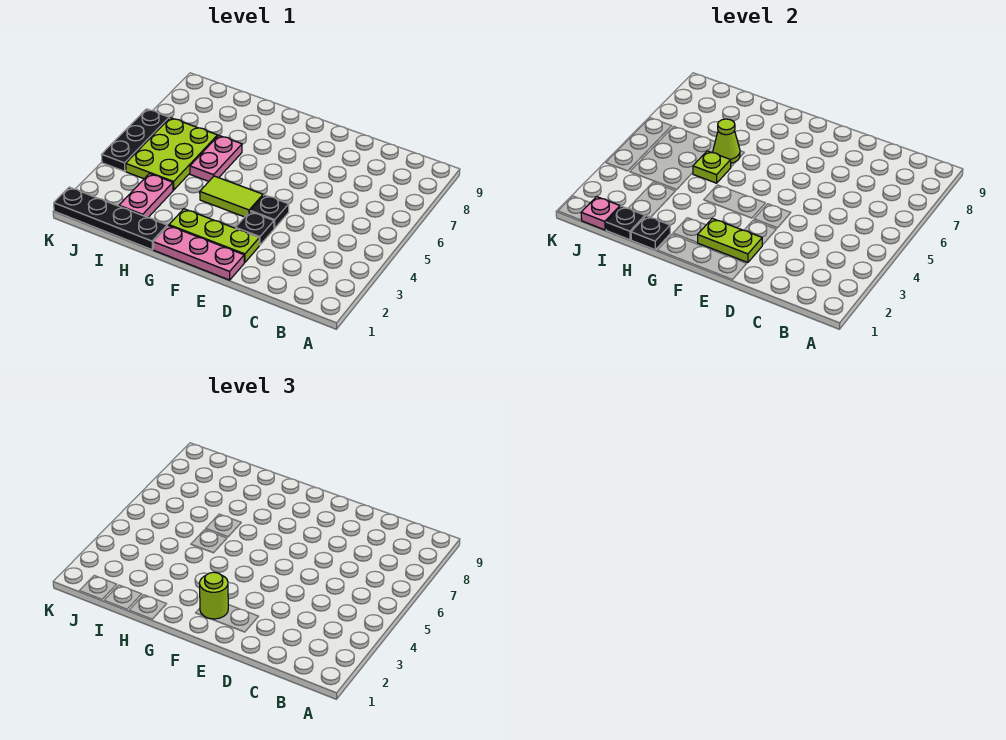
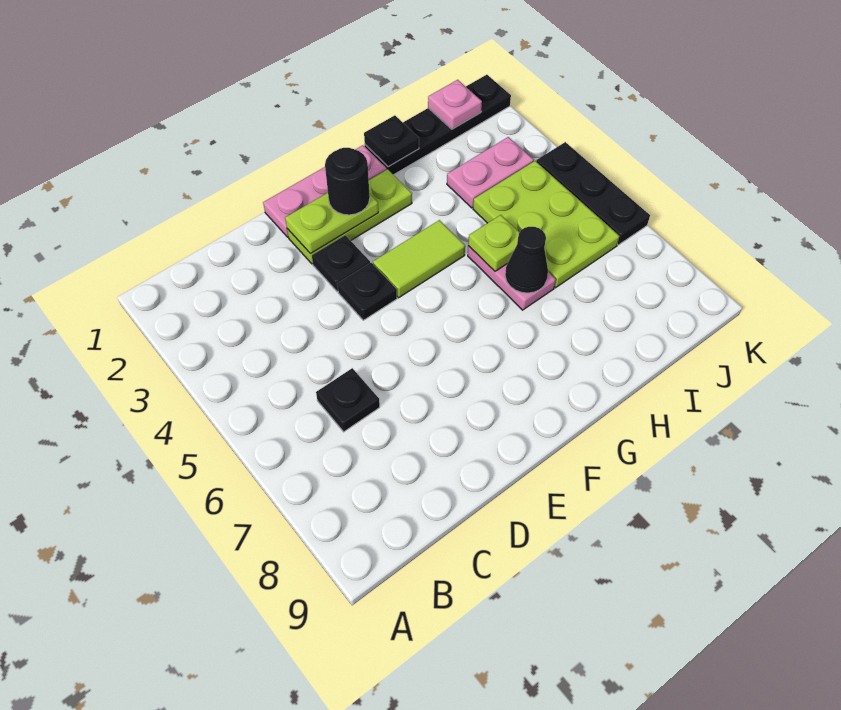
lime round brick F2 level 3 -> black round brick F2 level 3
lime cone H6 level 2 -> black cone H6 level 2
black plate I1 level 2 -> black plate C6 level 1
pink plate I2:I3 level 1 -> pink plate I3:J3 level 1

